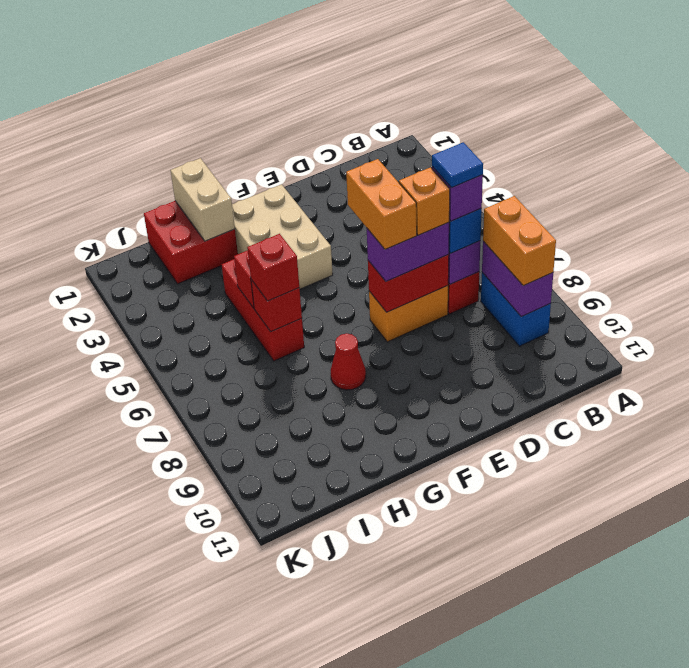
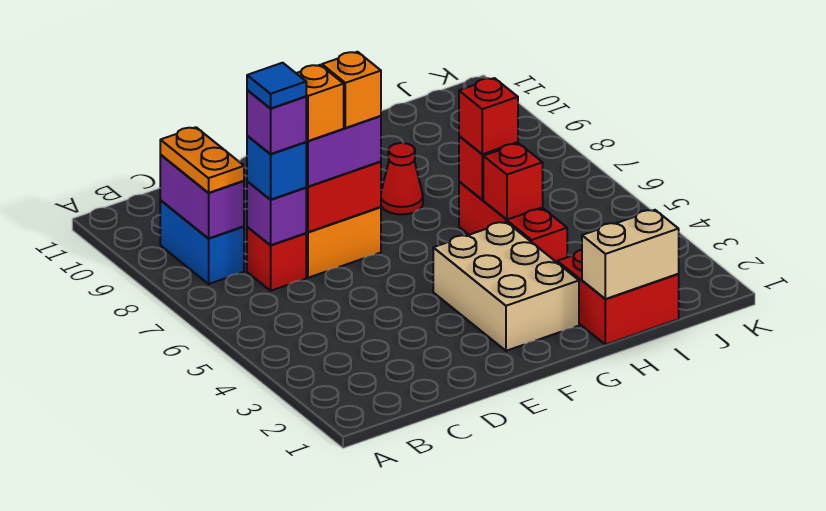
orange brick B8:B9 level 3 -> orange plate B8:B9 level 3
orange brick E6:E7 level 4 -> orange brick E7 level 4
tan brick H1:H2 level 2 -> tan brick H1:I1 level 2

